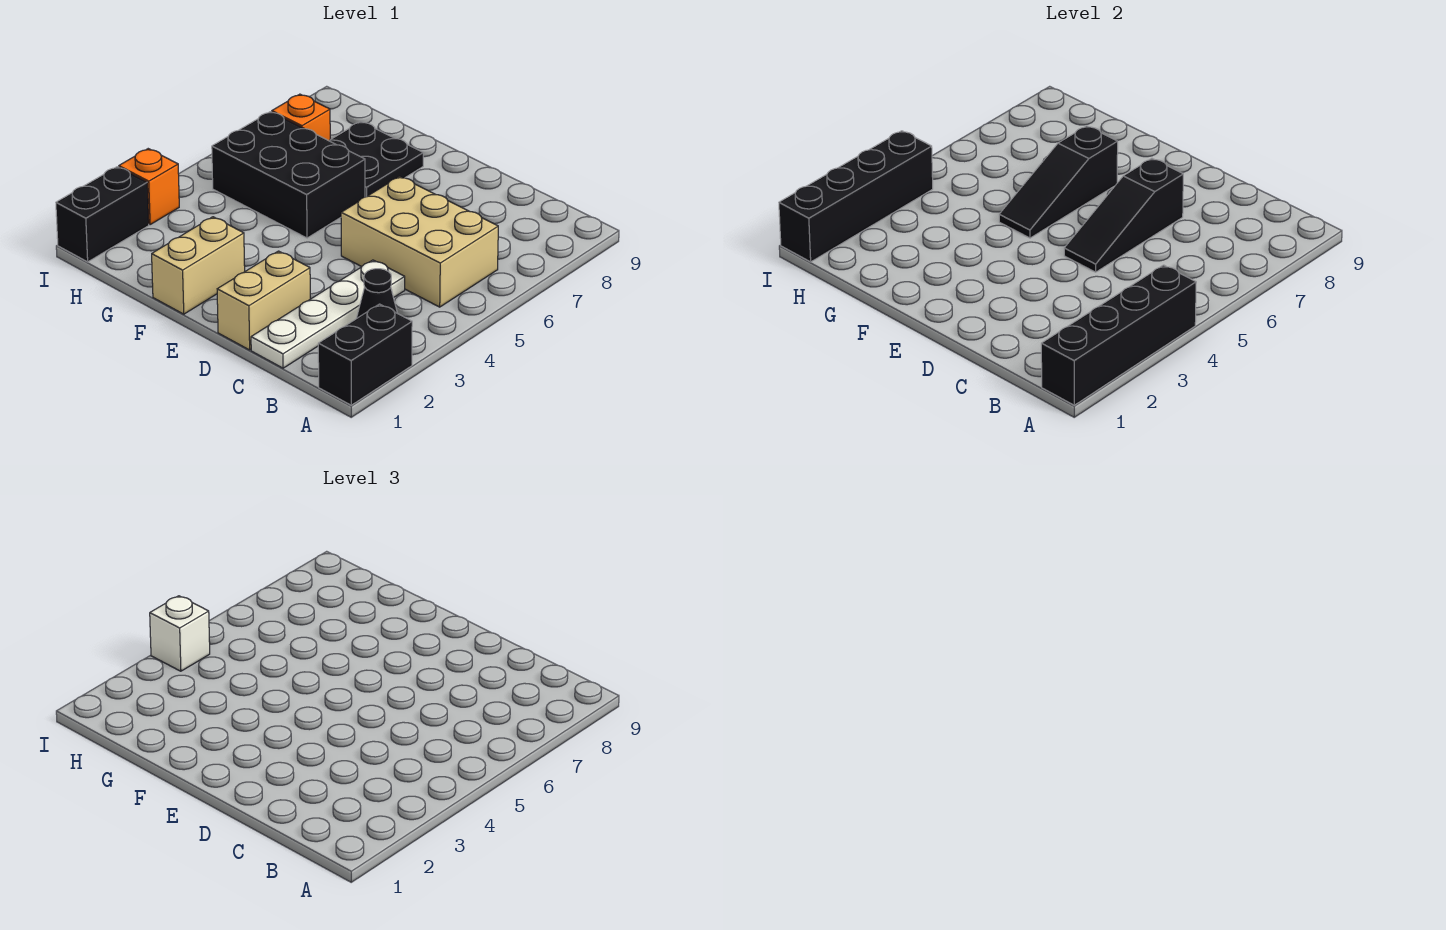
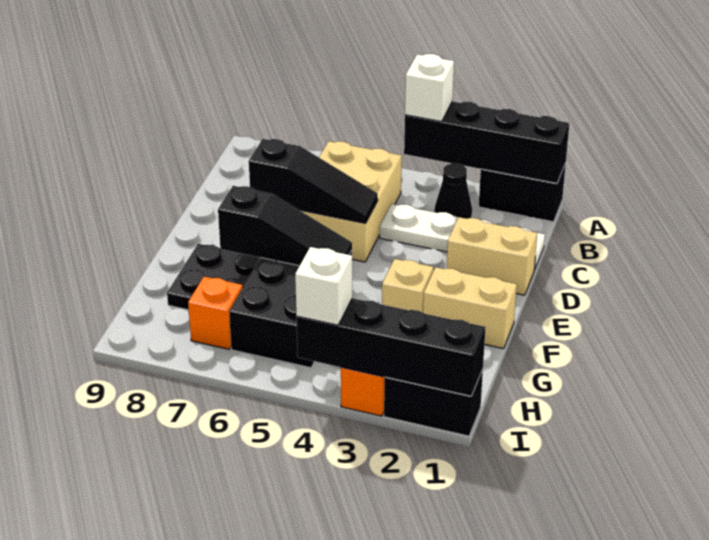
none -> white brick A4 level 3
none -> tan brick F3 level 1

